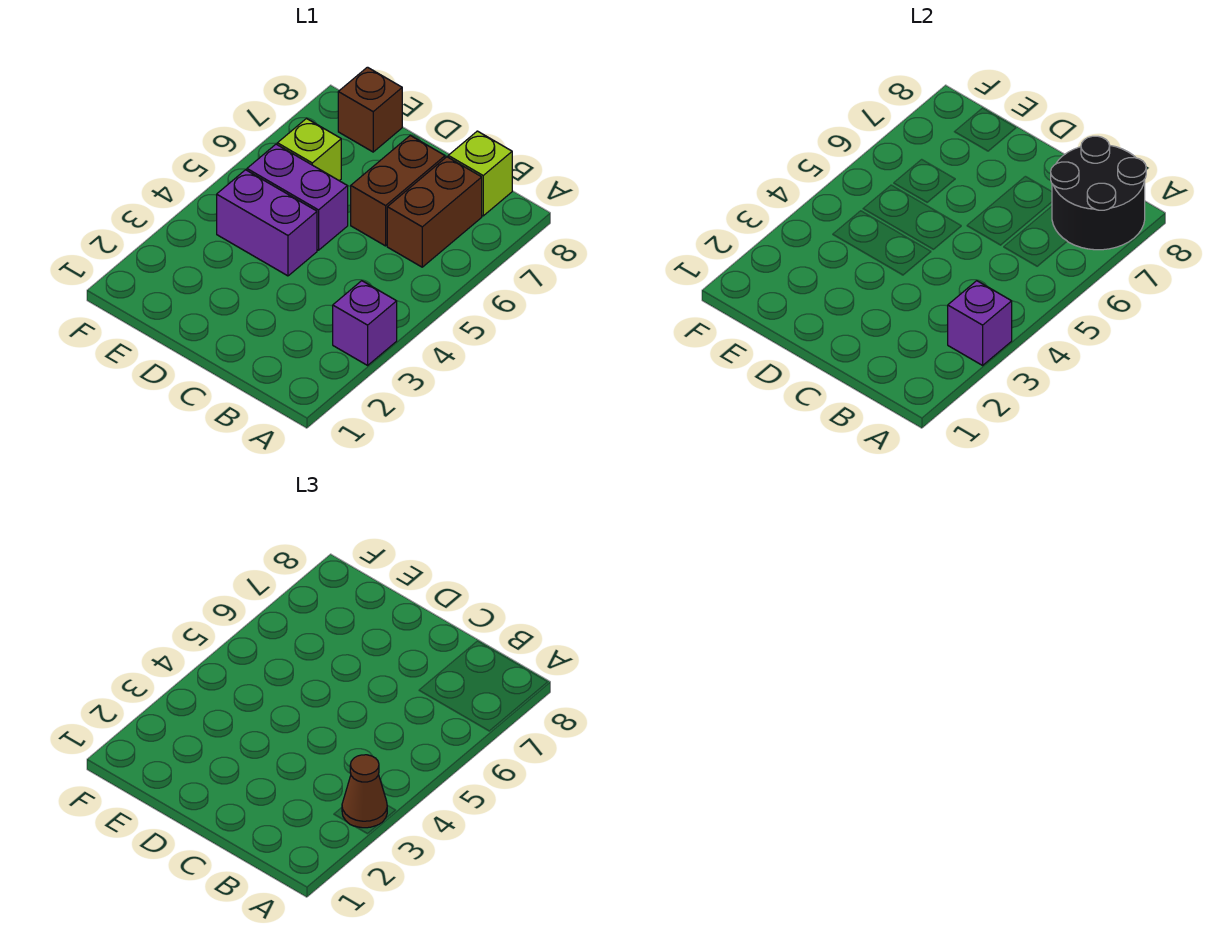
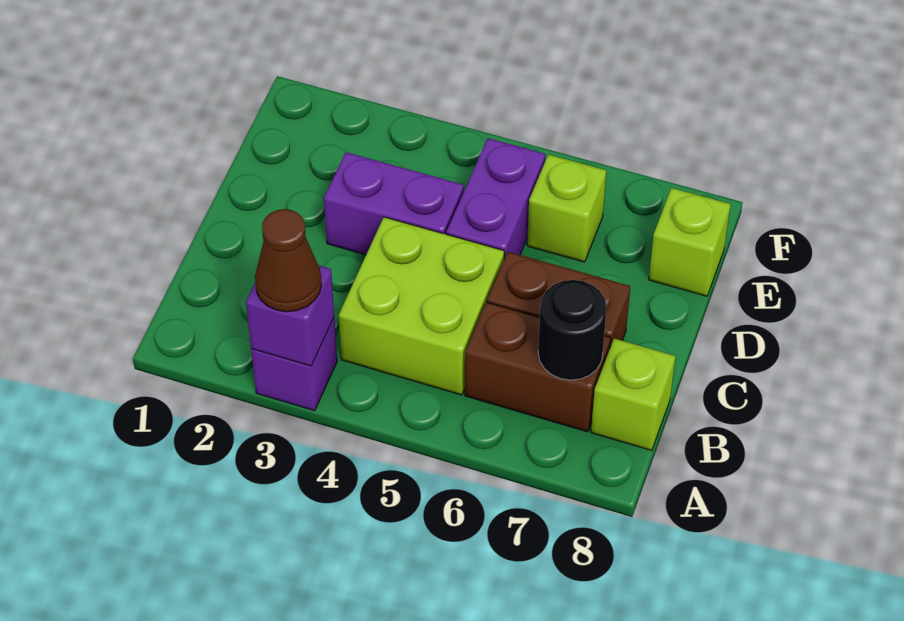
black round brick A7:B8 level 2 -> black round brick B7 level 2
none -> lime brick B4:C5 level 1
purple brick D4:E4 level 1 -> purple brick D3:D4 level 1
brown brick E8 level 1 -> lime brick E8 level 1

